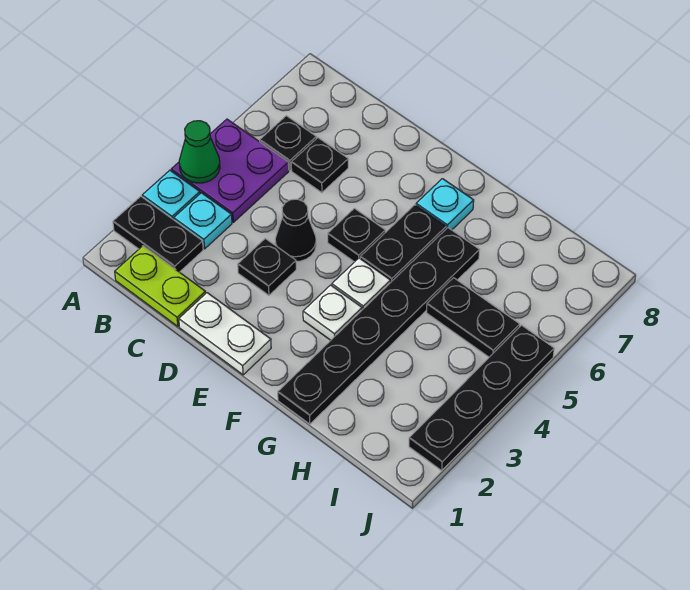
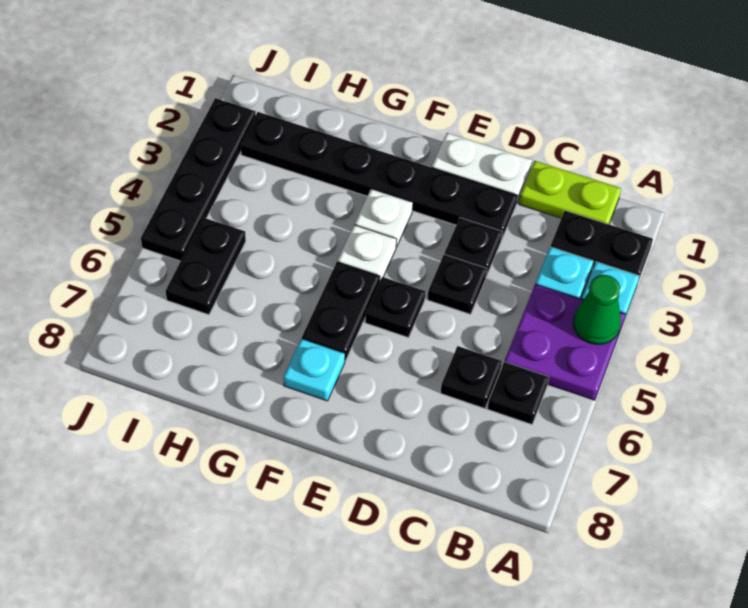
black cone D4 level 1 -> black plate D4 level 1
black plate G1:G6 level 1 -> black plate D2:I2 level 1
black plate H5:I5 level 1 -> black plate I5:I6 level 1

